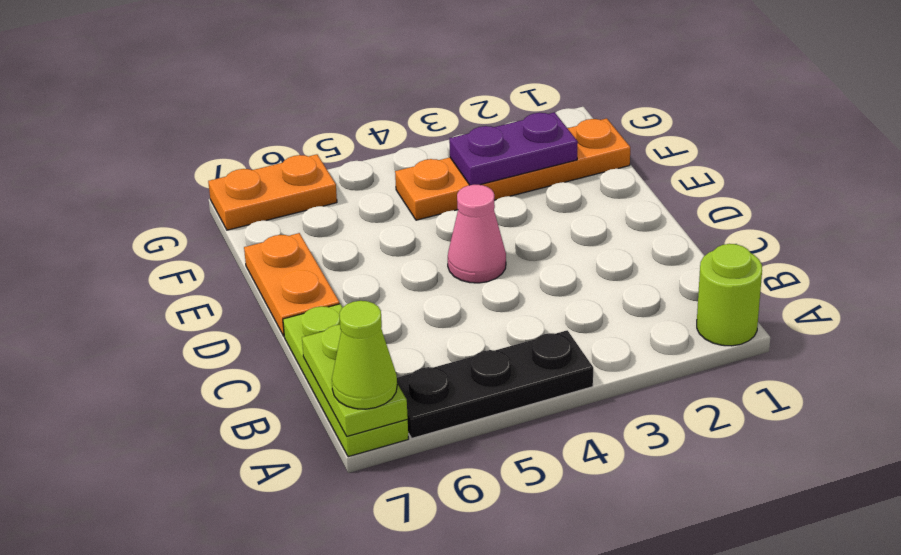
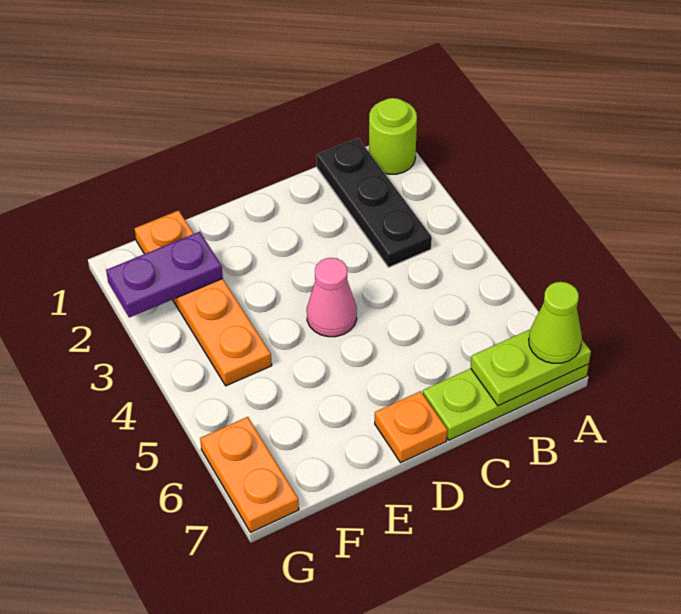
black plate A4:A6 level 1 -> black plate B1:B3 level 1
orange plate D7:E7 level 1 -> orange plate D7 level 1
purple plate F2:F3 level 2 -> purple plate F2:G2 level 2

